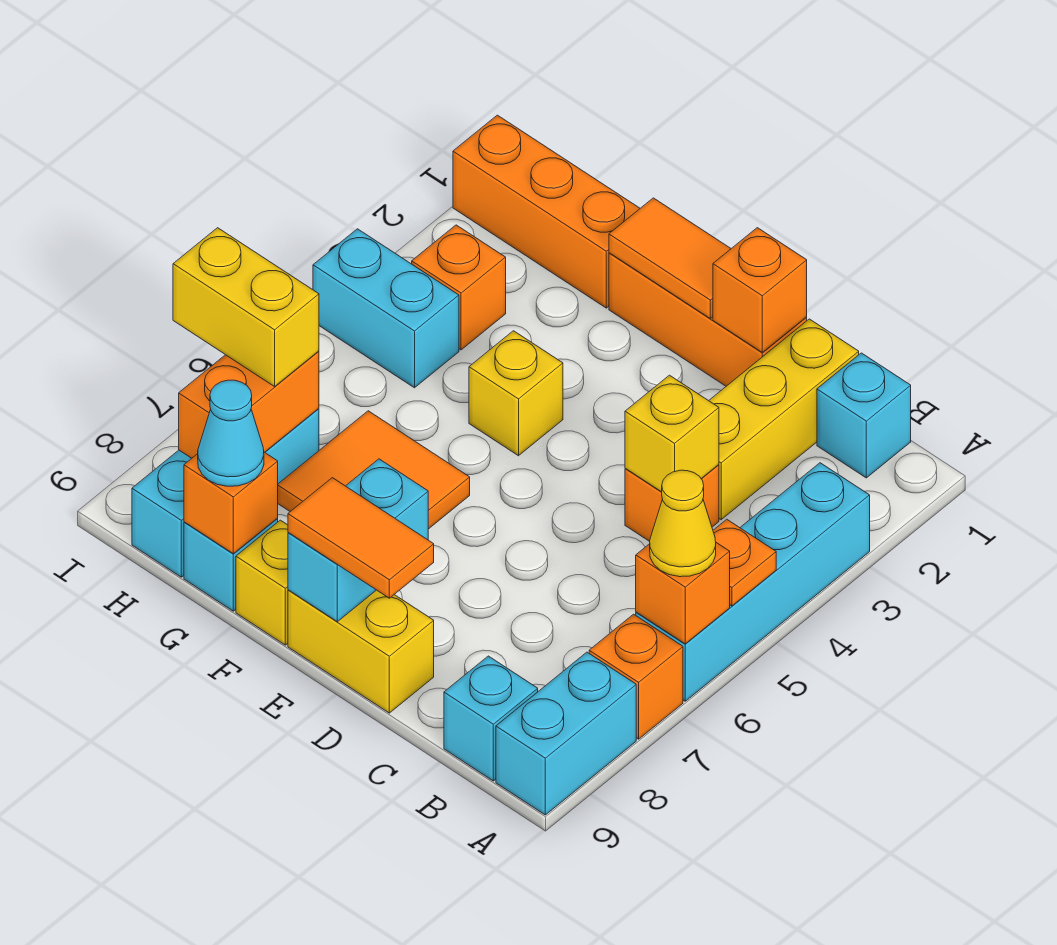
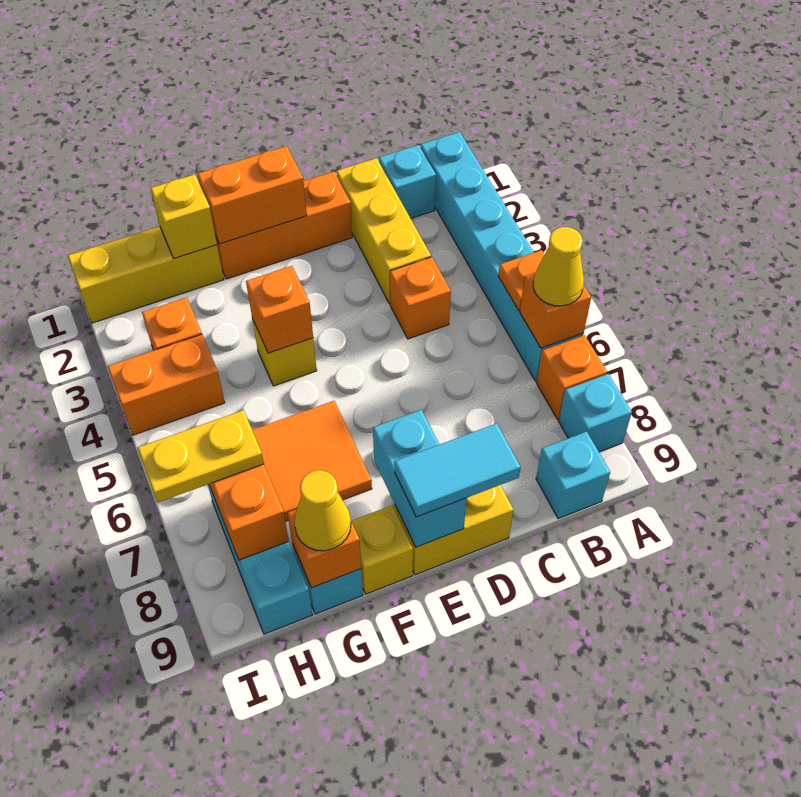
cyan brick A3:A6 level 1 -> cyan brick A1:A6 level 1
cyan brick A8:A9 level 1 -> cyan brick A8 level 1
yellow brick C4 level 2 -> yellow brick G1 level 2
orange brick D1 level 2 -> orange brick F4 level 2
orange tile D9:E9 level 3 -> cyan tile D9:E9 level 3
orange tile E1:F1 level 2 -> orange brick E1:F1 level 2
orange brick G1:I1 level 1 -> yellow brick G1:I1 level 1
cyan cone G9 level 3 -> yellow cone G9 level 3
cyan brick H4:I4 level 1 -> orange brick H4:I4 level 1
yellow brick H7:I7 level 3 -> yellow plate H7:I7 level 3

